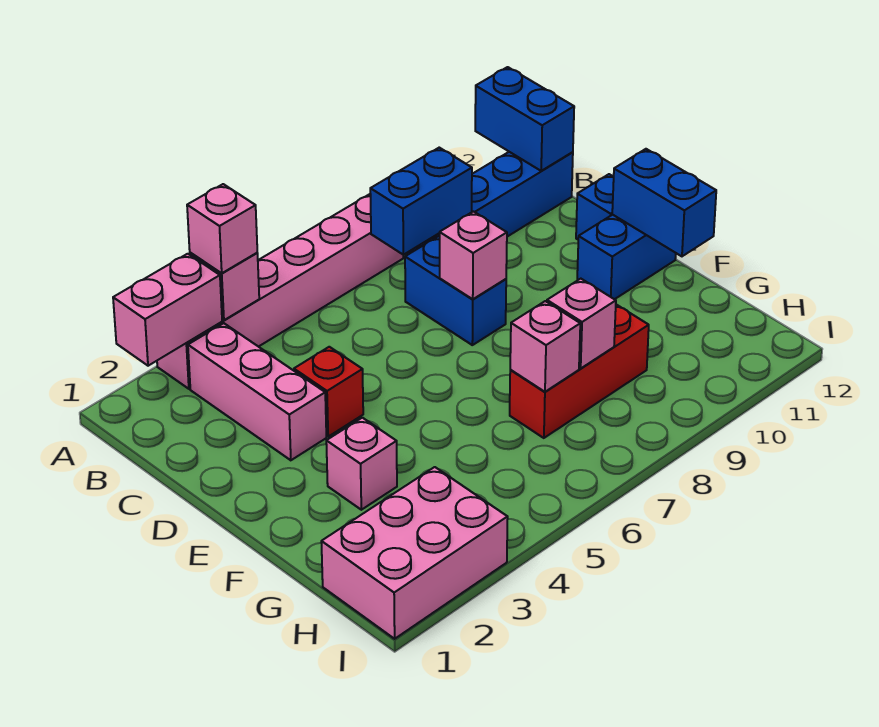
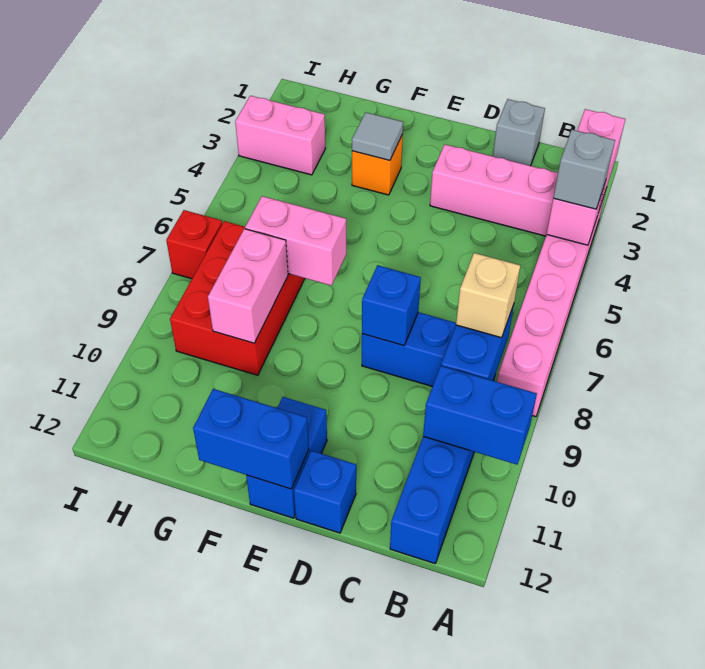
pink brick A4 level 3 -> grey brick A4 level 3
blue brick A12:B12 level 2 -> blue brick A10:B10 level 2
none -> tan brick B8 level 3
none -> grey brick C1 level 1
red brick D4 level 1 -> red brick I7 level 1
pink brick D8 level 2 -> blue brick D8 level 2
pink brick F3 level 1 -> orange brick F3 level 1
none -> grey tile F3 level 2
red brick G7:G9 level 1 -> red brick G7:H9 level 1
pink brick G7 level 2 -> pink brick F7:G7 level 2
pink brick G8 level 2 -> pink brick G8:G9 level 2
pink brick H1:I3 level 1 -> pink brick H3:I3 level 1

